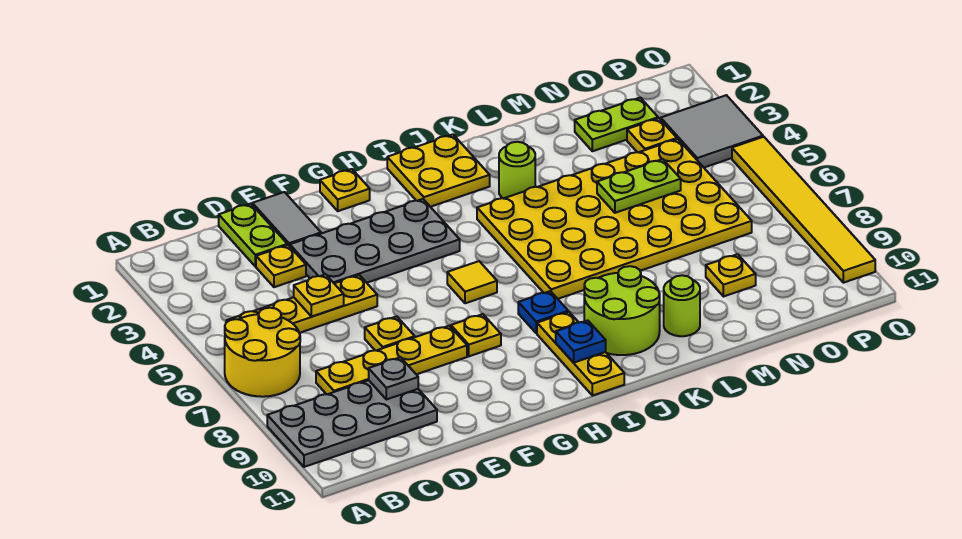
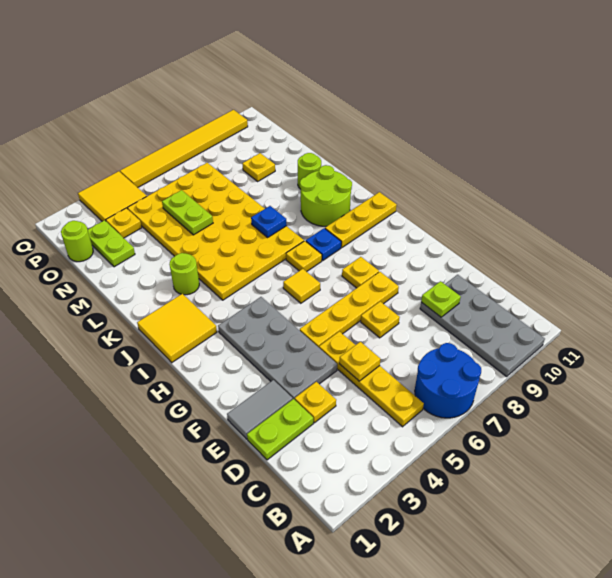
yellow round brick A6:B7 level 1 -> blue round brick A6:B7 level 1
yellow plate C8:F8 level 1 -> yellow plate F5:F8 level 1
grey plate D9 level 2 -> lime plate D9 level 2
yellow plate G1 level 1 -> yellow plate I7 level 1
yellow plate I1:J2 level 1 -> yellow tile I1:J2 level 1
blue plate I10 level 2 -> blue plate K7 level 2
none -> lime round brick O1 level 1
grey tile P3:Q4 level 1 -> yellow tile P3:Q4 level 1

